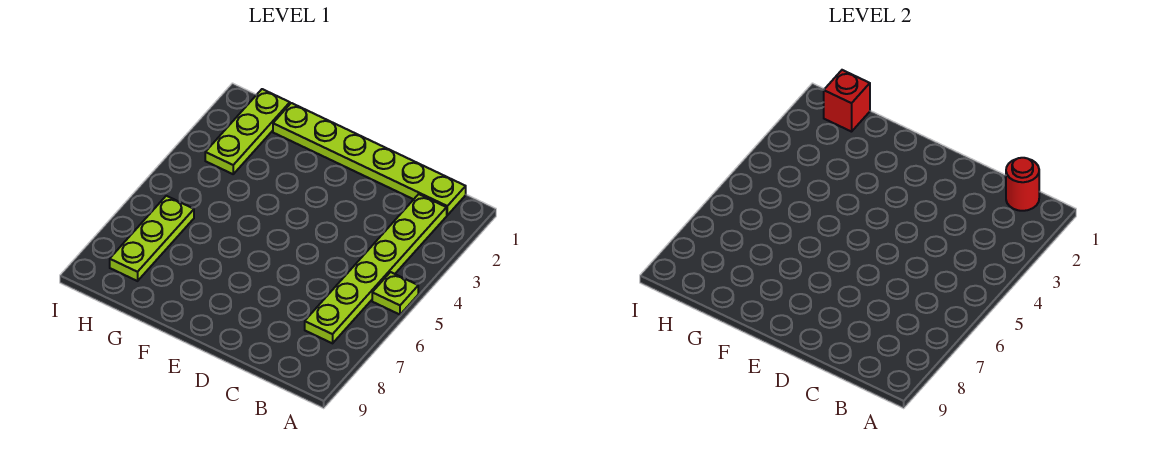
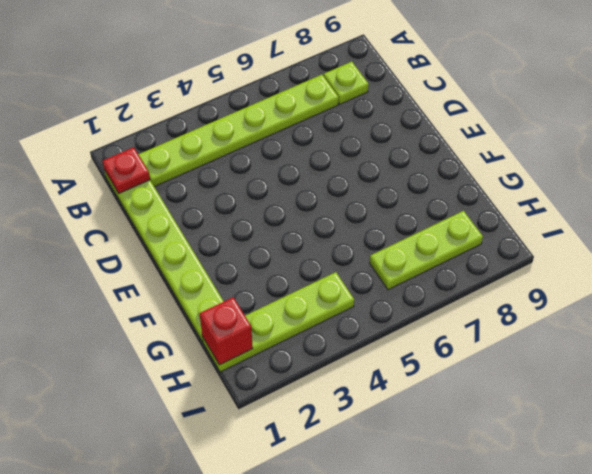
lime plate A5 level 1 -> lime plate B8 level 1
red round brick B1 level 2 -> red plate B1 level 2
lime plate H1:H3 level 1 -> lime plate H1:H4 level 1

